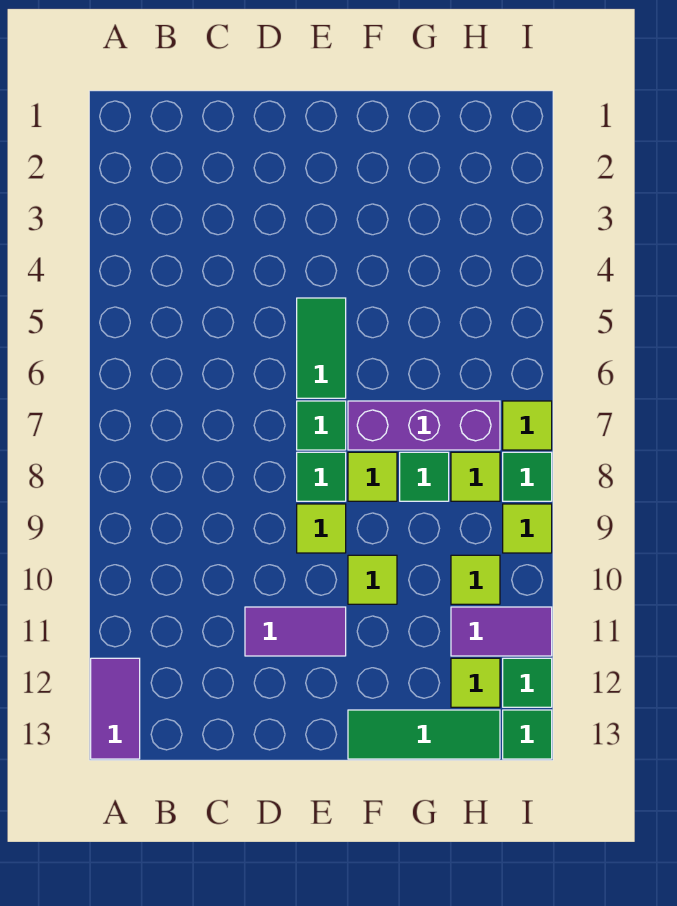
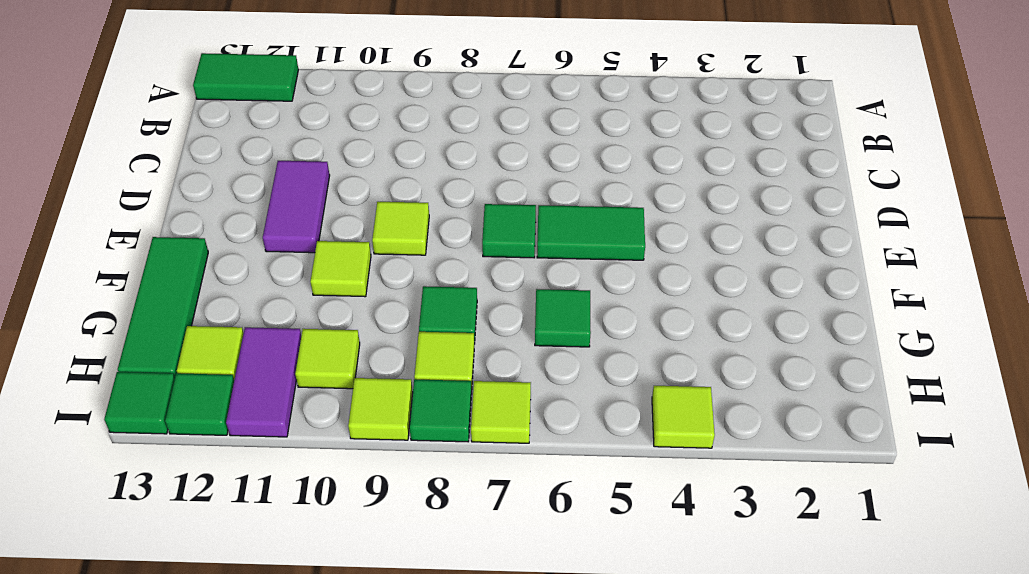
purple tile A12:A13 level 1 -> green tile A12:A13 level 1
green tile E8 level 1 -> green tile G6 level 1
purple brick F7:H7 level 1 -> none
lime tile F8 level 1 -> lime tile I4 level 1

